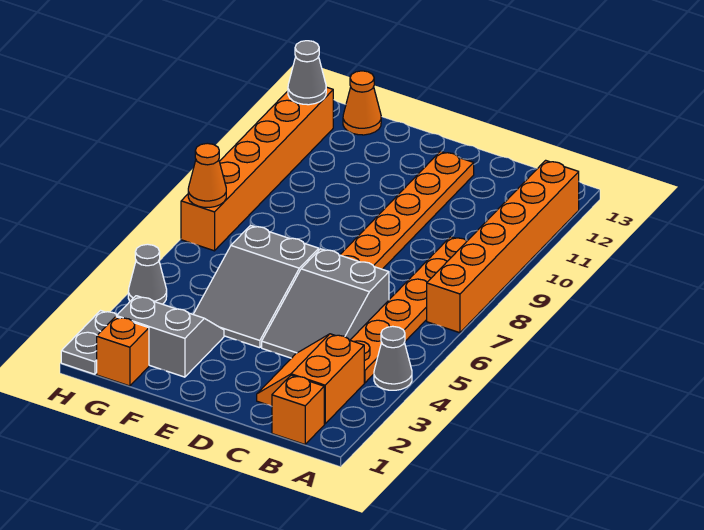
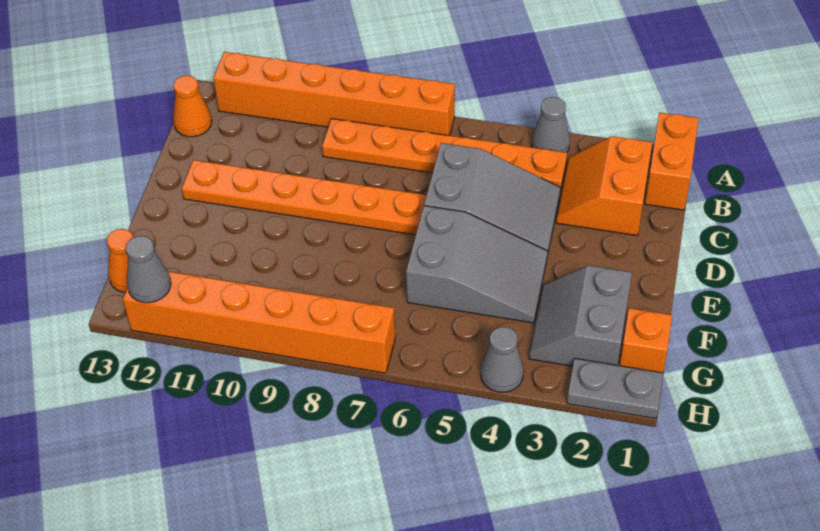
orange brick B1 level 1 -> orange brick A1:B1 level 1
orange slope B2:C3 level 1 top B -> orange slope B2:C3 level 1 top 2
orange cone H7 level 2 -> orange cone B13 level 1

